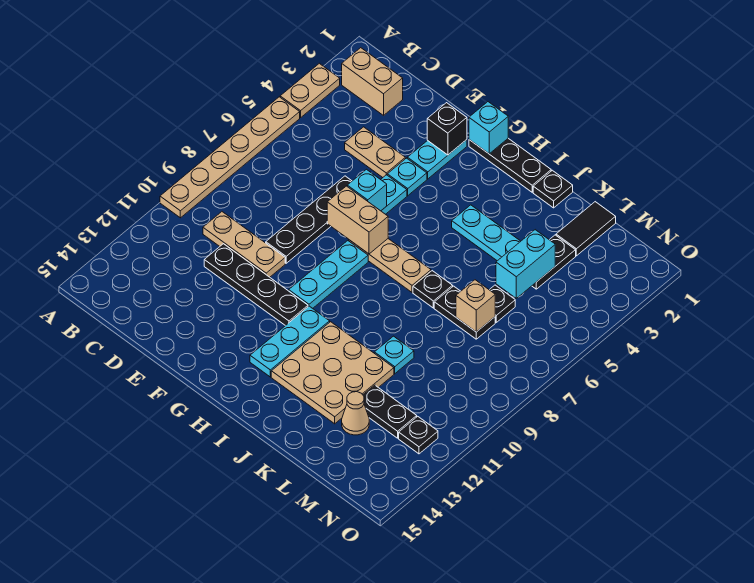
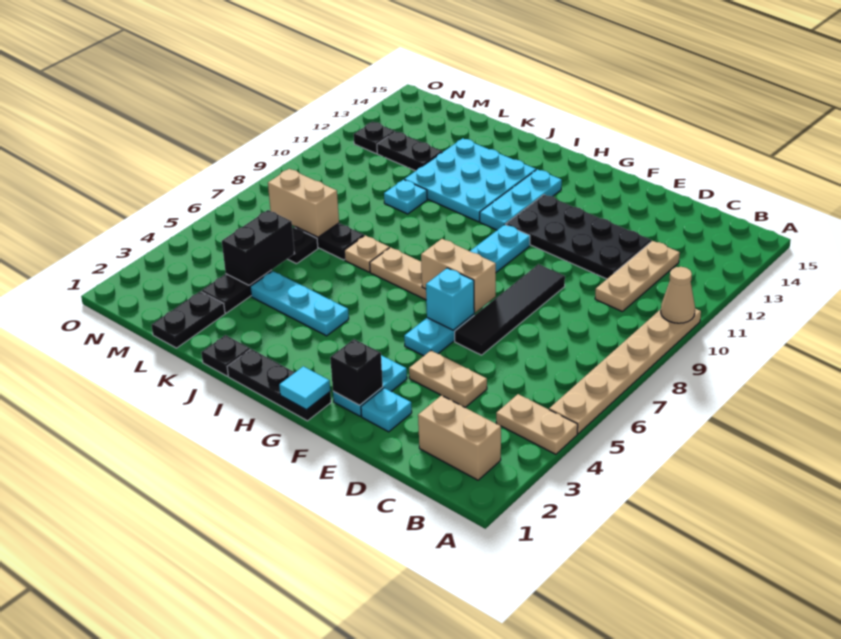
tan plate A3:A4 level 1 -> tan plate A4:B4 level 1
tan plate C10:E10 level 1 -> tan plate C10:C12 level 1
black plate D11:G11 level 1 -> black plate D11:G12 level 1
black plate E6:E9 level 1 -> black tile E6:E9 level 1
cyan plate F4 level 1 -> cyan plate E2 level 1
cyan brick G1 level 2 -> cyan tile G1 level 2
tan plate I11:K13 level 1 -> cyan plate I11:K13 level 1
black plate J7 level 1 -> tan plate J7 level 1
black tile L1:L2 level 1 -> black plate L1:L2 level 1
cyan brick L4:L5 level 2 -> black brick L4:L5 level 2
tan brick L7 level 2 -> tan brick L7:M7 level 2
tan cone L13 level 1 -> tan cone A10 level 2

